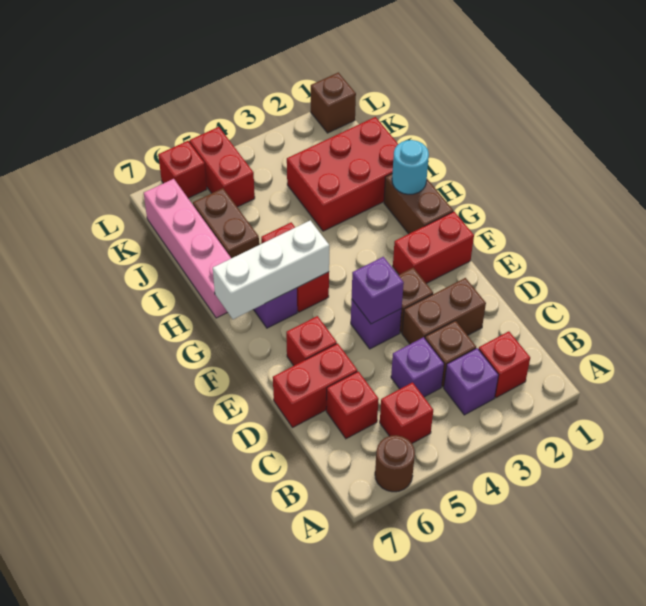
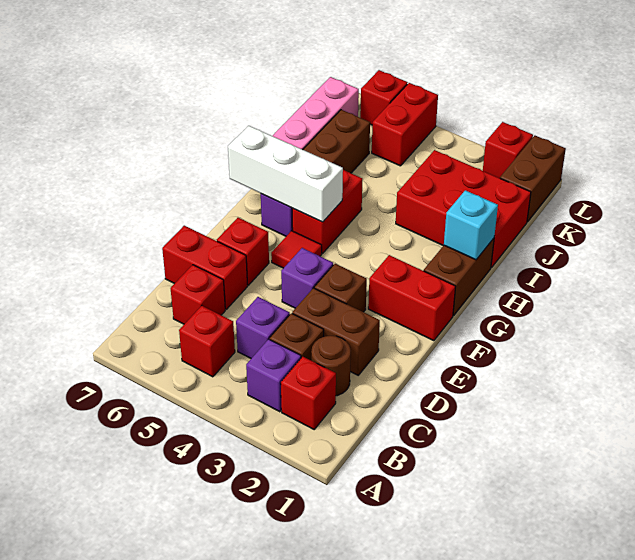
brown round brick A6 level 1 -> brown round brick C2 level 1
purple brick E4 level 2 -> none
none -> red tile F5 level 1
cyan round brick H1 level 2 -> cyan brick H1 level 2
brown brick L1 level 1 -> brown brick K1:L1 level 1
none -> red brick L2 level 1

